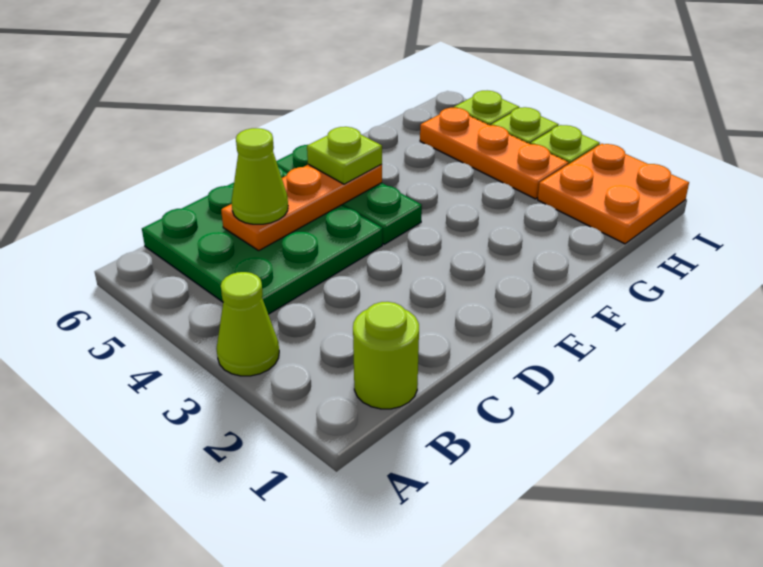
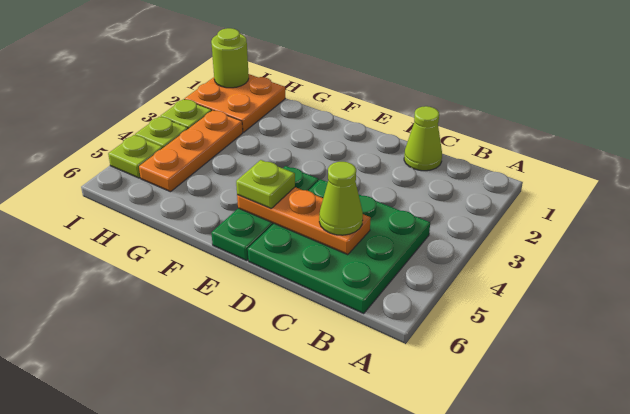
lime cone A3 level 1 -> lime cone C1 level 1
lime round brick B1 level 1 -> lime round brick I1 level 2

